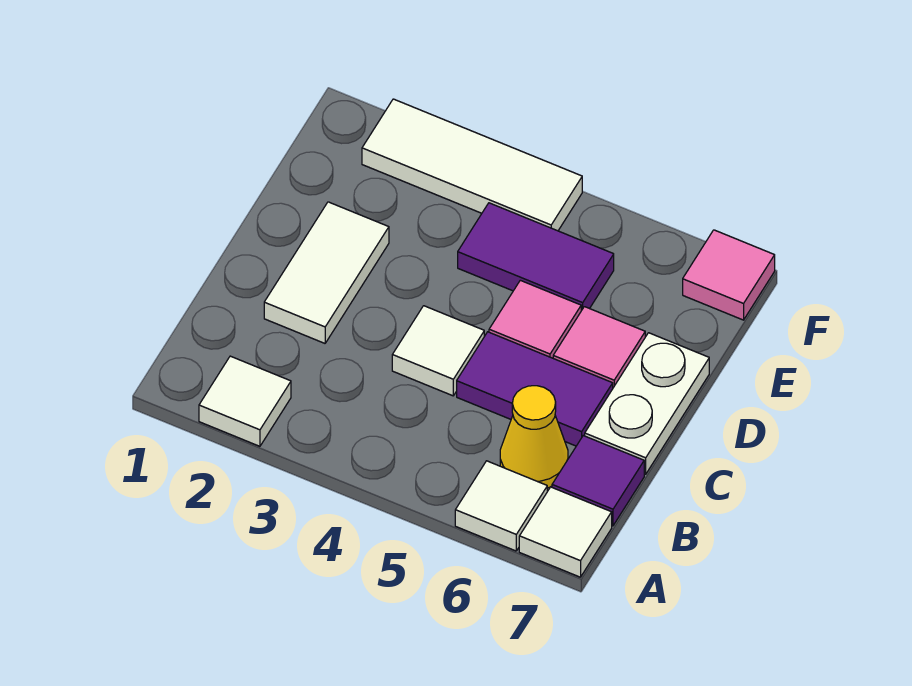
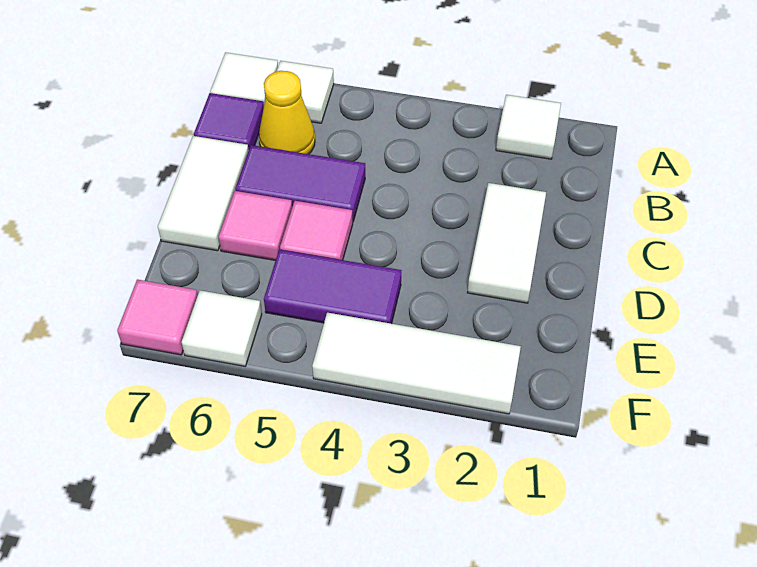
white tile C4 level 1 -> white tile F6 level 1
white plate C7:D7 level 1 -> white tile C7:D7 level 1

